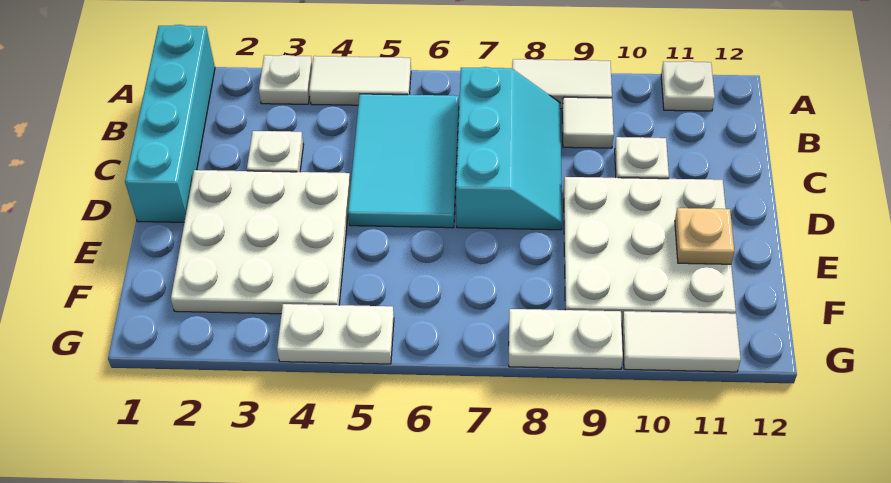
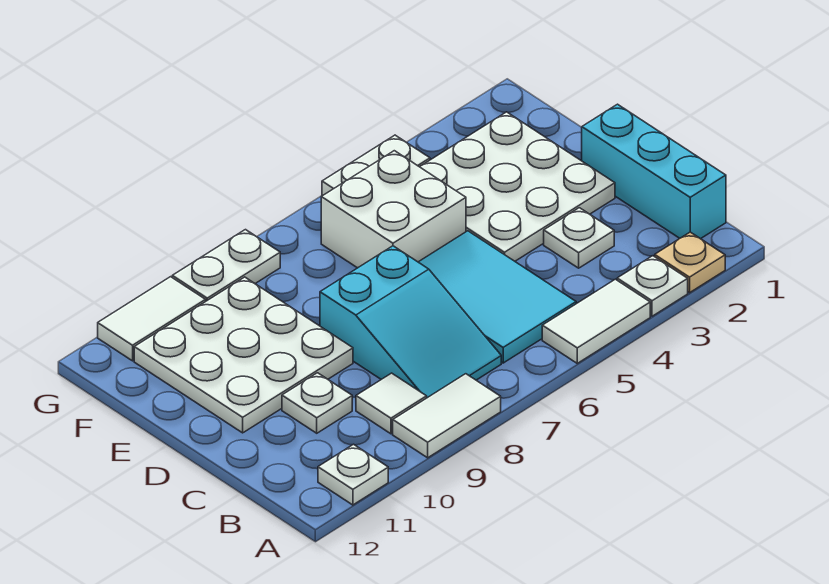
cyan brick A1:D1 level 1 -> cyan brick B1:D1 level 1
cyan slope B7:D8 level 1 top 7 -> cyan slope B7:D8 level 1 top D
none -> white brick E5:F6 level 1
tan plate E11 level 2 -> tan plate A2 level 1

